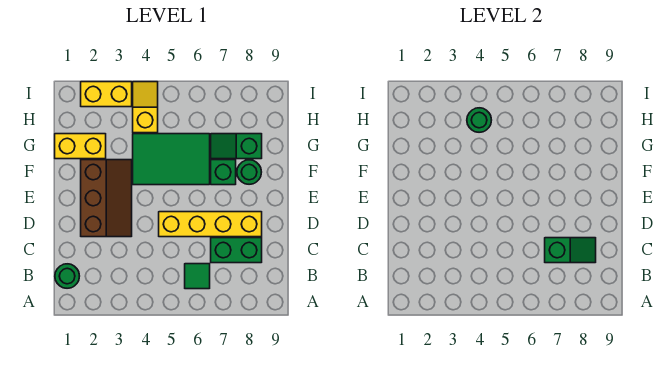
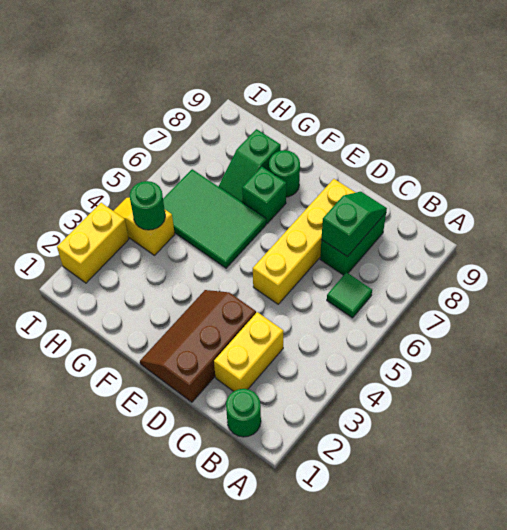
brown slope D2:F3 level 1 top 2 -> brown slope D1:E3 level 1 top D
green tile F4:G6 level 1 -> green tile F5:H6 level 1
yellow brick G1:G2 level 1 -> yellow brick C2:C3 level 1

